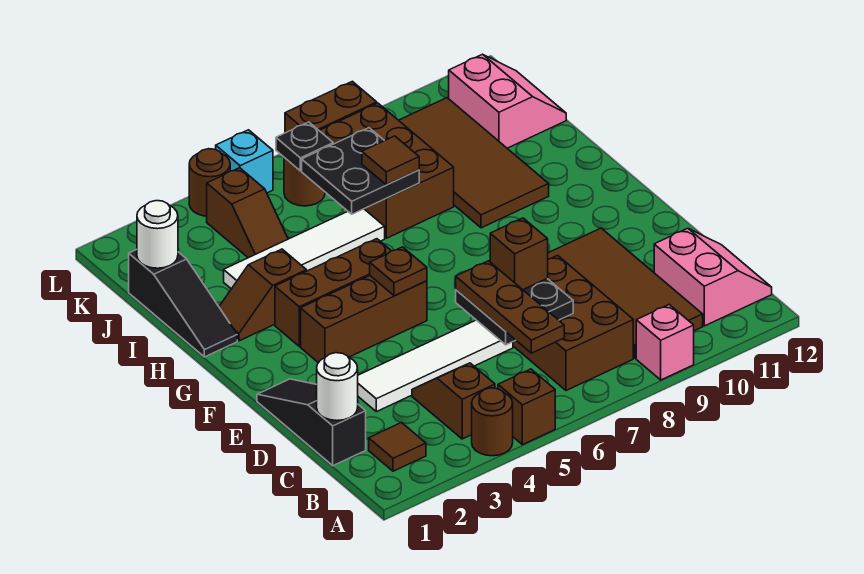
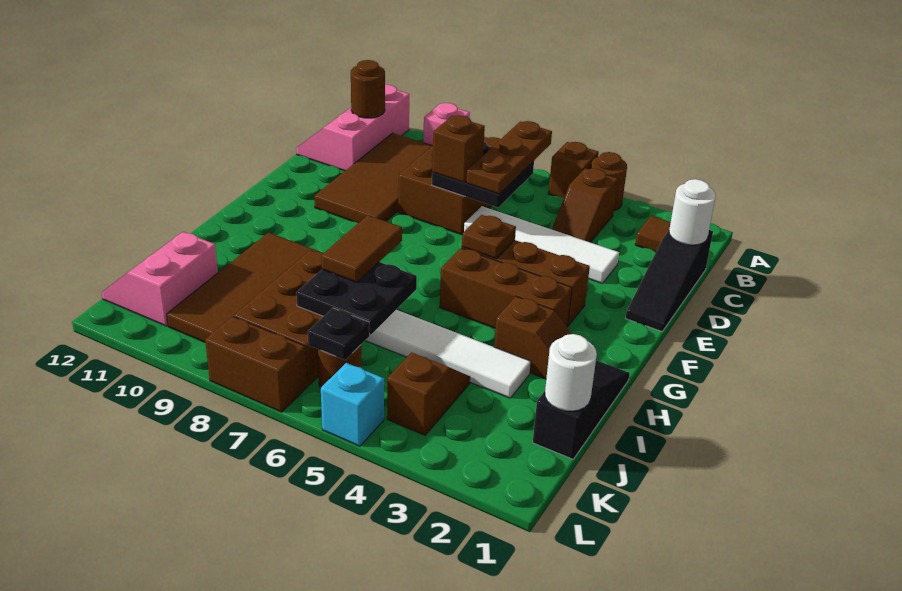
pink slope B11:C12 level 1 top 11 -> pink slope A11:C12 level 1 top 11
brown tile I7 level 3 -> brown tile H7:I7 level 3
brown round brick L4 level 1 -> brown round brick B11 level 2

